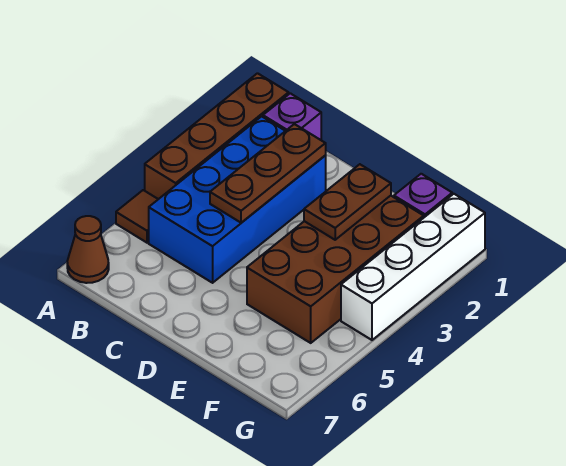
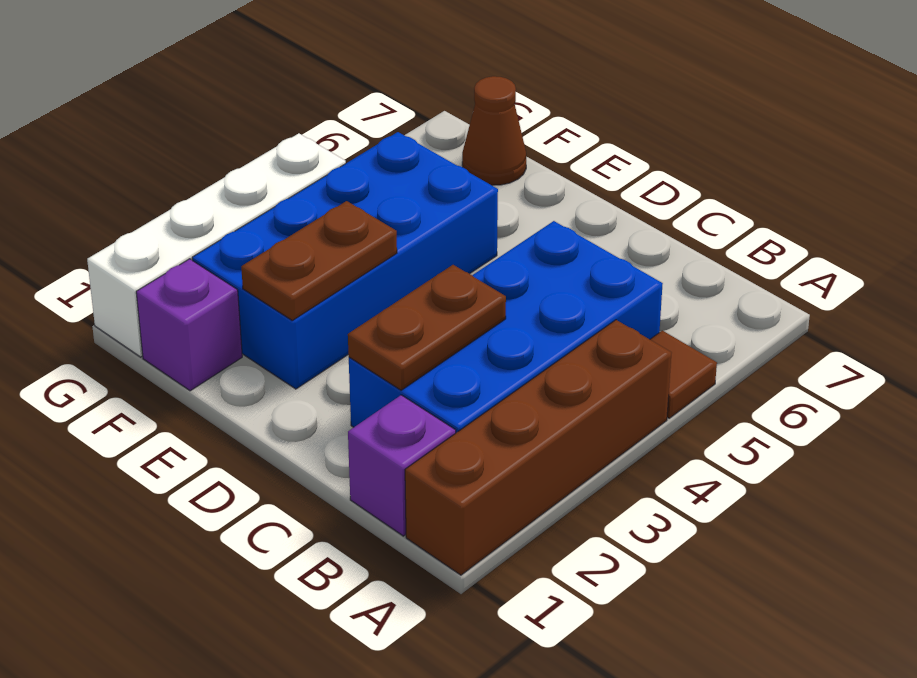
brown cone A7 level 1 -> brown cone F7 level 1
brown plate C2:C4 level 2 -> brown plate C2:C3 level 2
brown brick E2:F5 level 1 -> blue brick E2:F5 level 1

